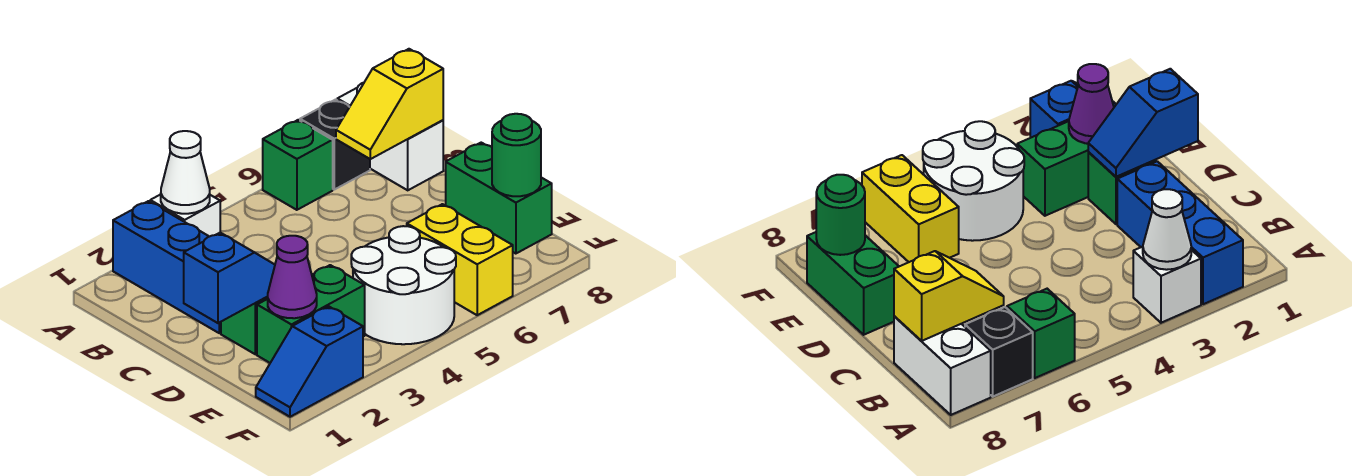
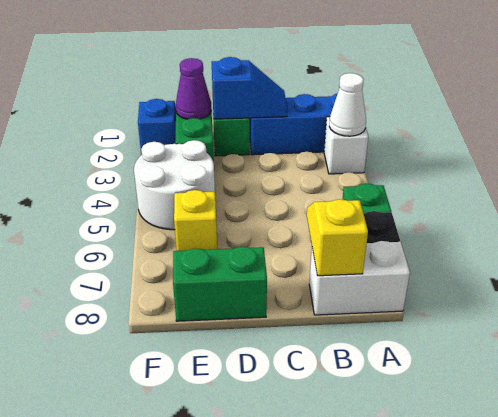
blue slope D1:D2 level 2 top 1 -> blue slope C2:D2 level 2 top D
yellow brick E6:F6 level 1 -> yellow brick E6 level 1
green round brick E8 level 2 -> none

